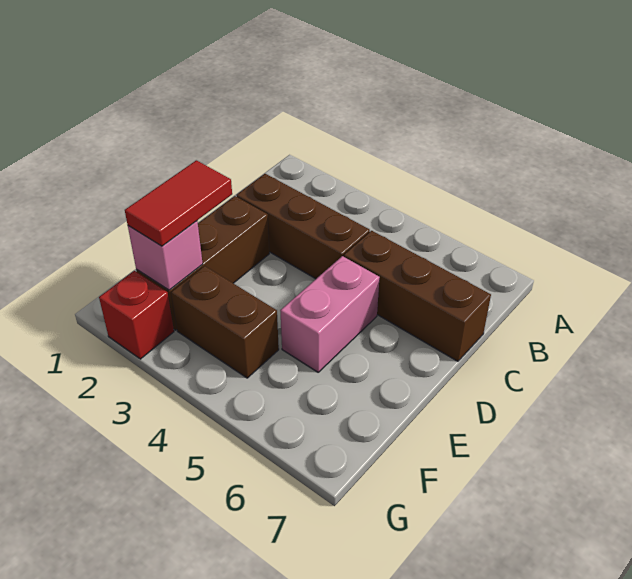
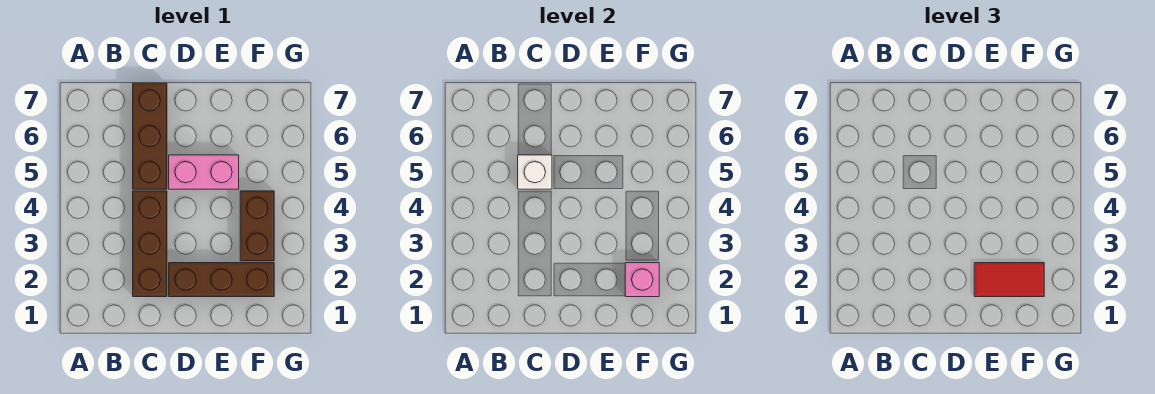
none -> white brick C5 level 2
red brick G2 level 1 -> none

